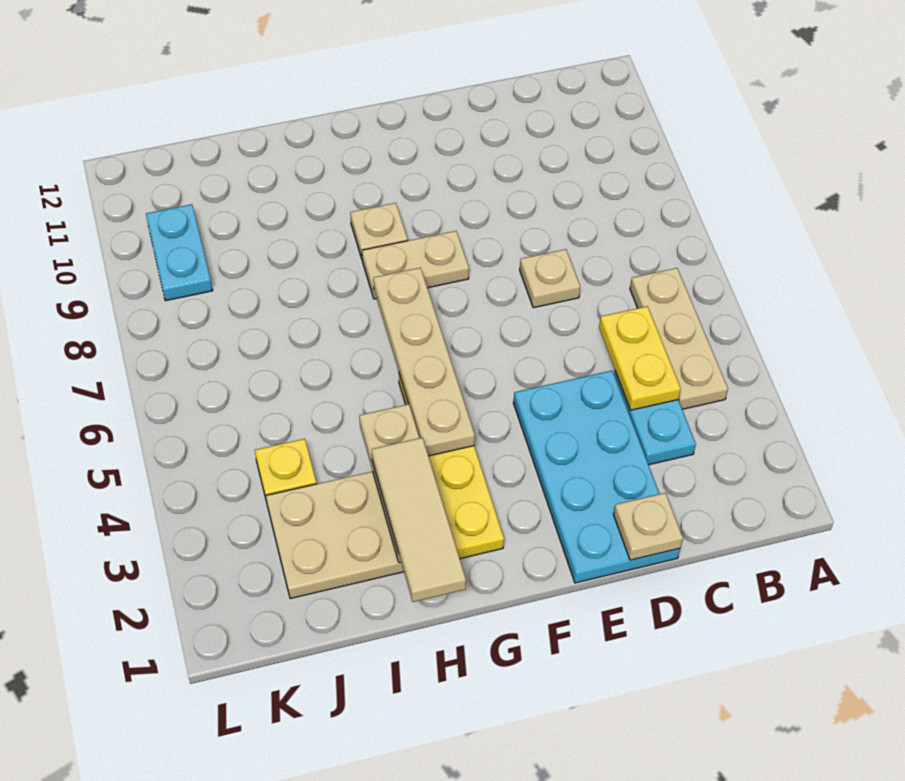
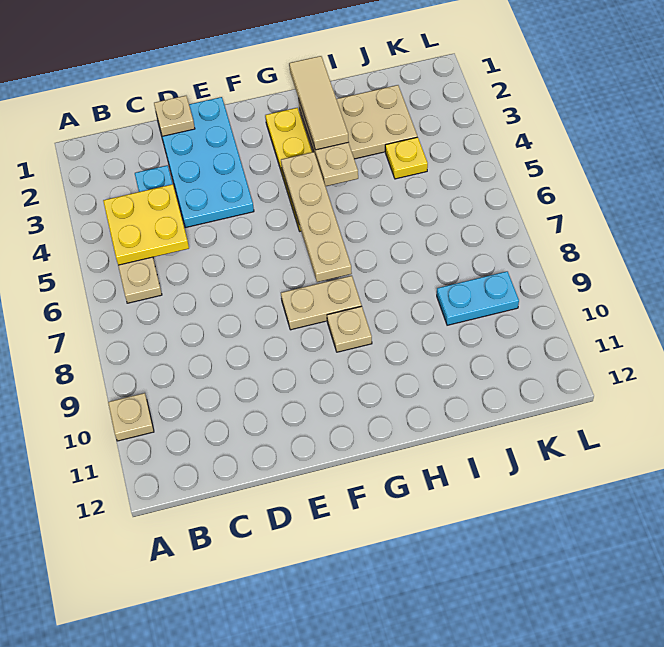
yellow plate C4:C5 level 2 -> yellow plate B4:C5 level 2
tan plate D7 level 1 -> tan plate A10 level 1
cyan plate K9:K10 level 1 -> cyan plate J9:K9 level 1

